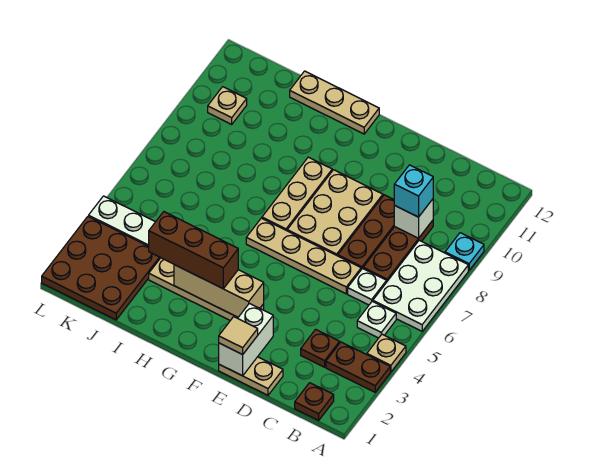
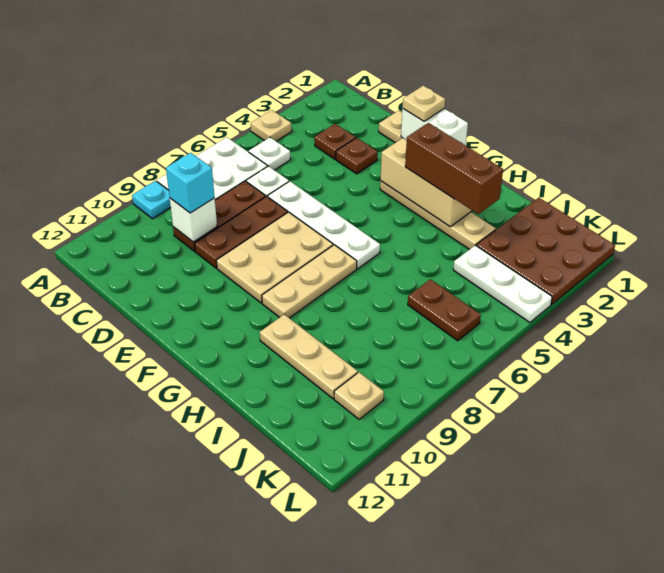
brown plate A3:B3 level 1 -> brown plate J6:K6 level 1
brown plate B1 level 1 -> brown plate D3 level 1
tan plate D6:G6 level 1 -> white plate D6:G6 level 1
white brick E1:E2 level 2 -> white brick E1:F1 level 2
tan tile E1 level 3 -> tan plate E1 level 3
tan plate G12:I12 level 1 -> tan plate H10:J10 level 1

